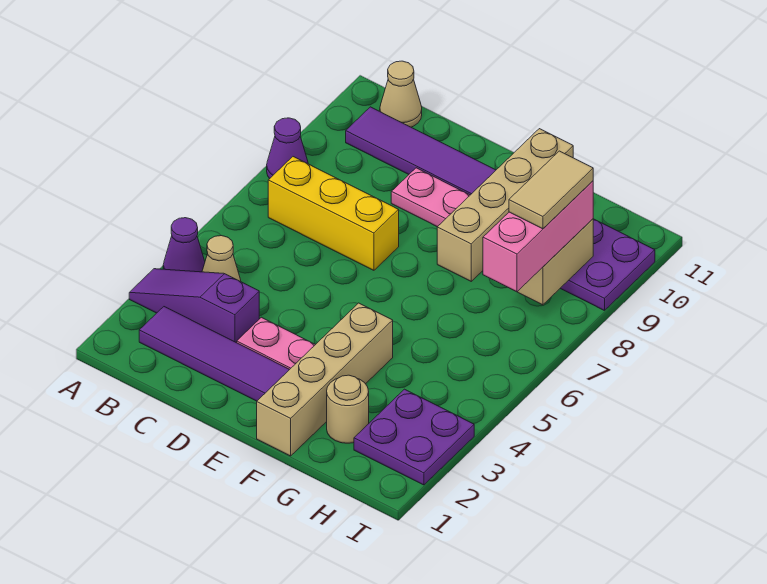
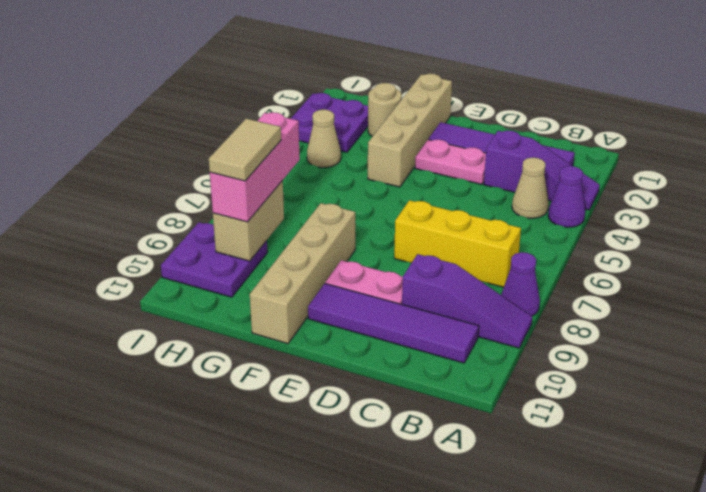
none -> purple slope A9:C9 level 1 top C
tan cone B11 level 1 -> tan cone H4 level 1

